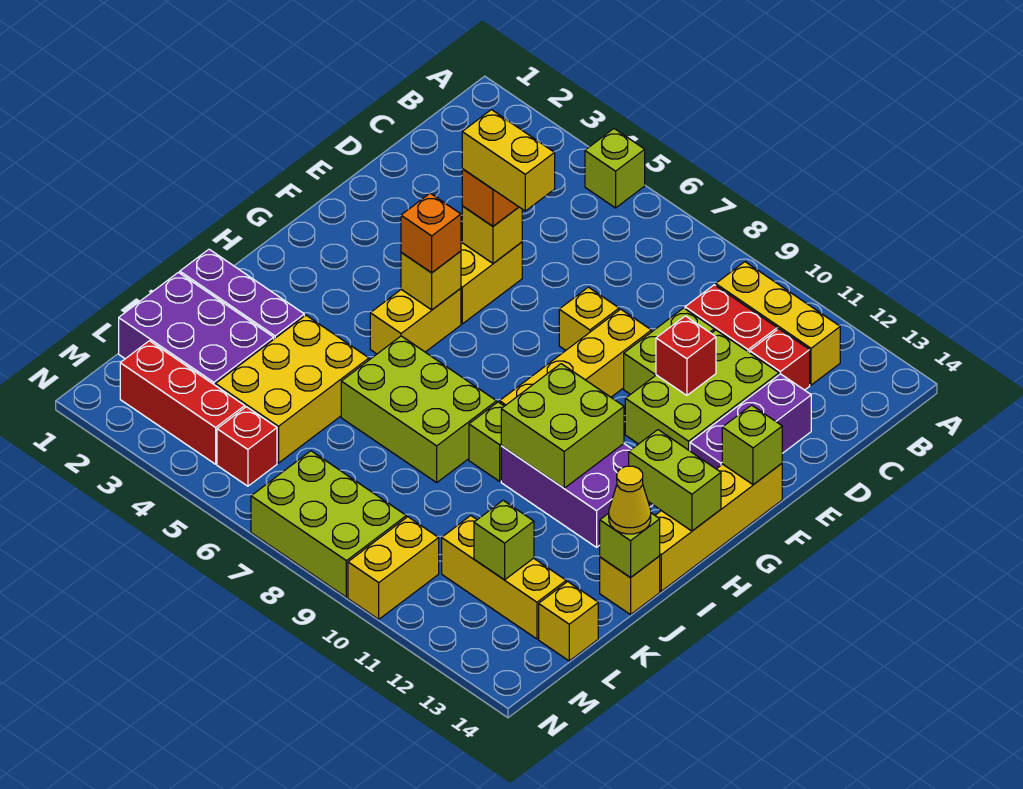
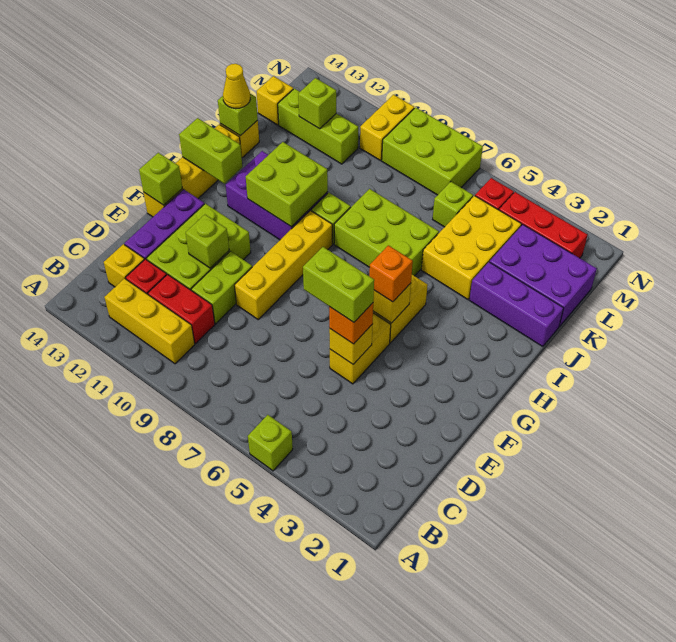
yellow brick E5:E6 level 4 -> lime brick E5:E6 level 4
yellow brick E8 level 1 -> yellow brick C13 level 1
red brick E11 level 2 -> lime brick E11 level 2
none -> lime brick L6 level 1
yellow brick L11:L13 level 1 -> lime brick L11:L13 level 1

